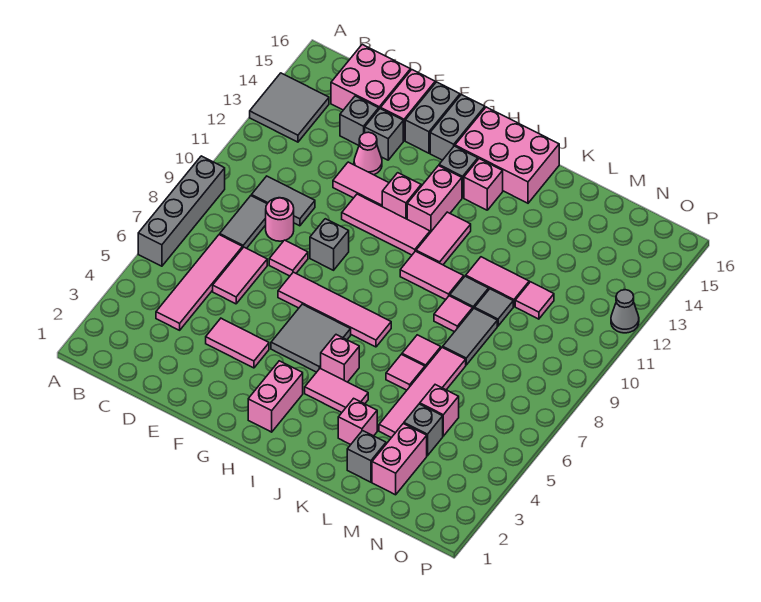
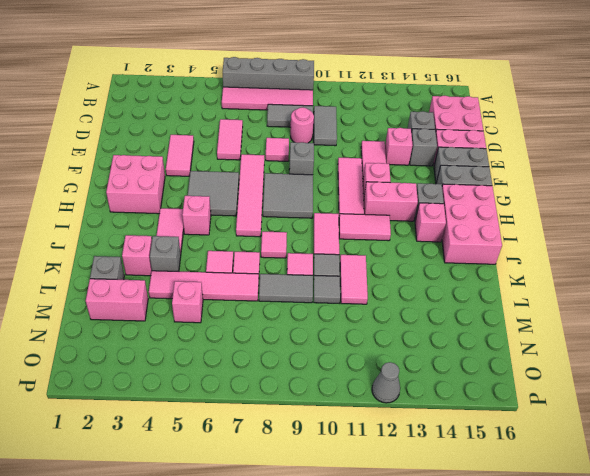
grey tile A13:B14 level 1 -> grey tile G8:H9 level 1
pink tile C4:C7 level 1 -> pink tile B6:B9 level 1
pink tile D6:D7 level 1 -> pink tile D6:E6 level 1
pink cone E13 level 1 -> pink brick E13 level 1
pink brick H2:H3 level 1 -> pink brick G2:H3 level 1
grey brick M4 level 1 -> grey brick K4 level 1
pink tile M11 level 1 -> pink tile J8 level 1

